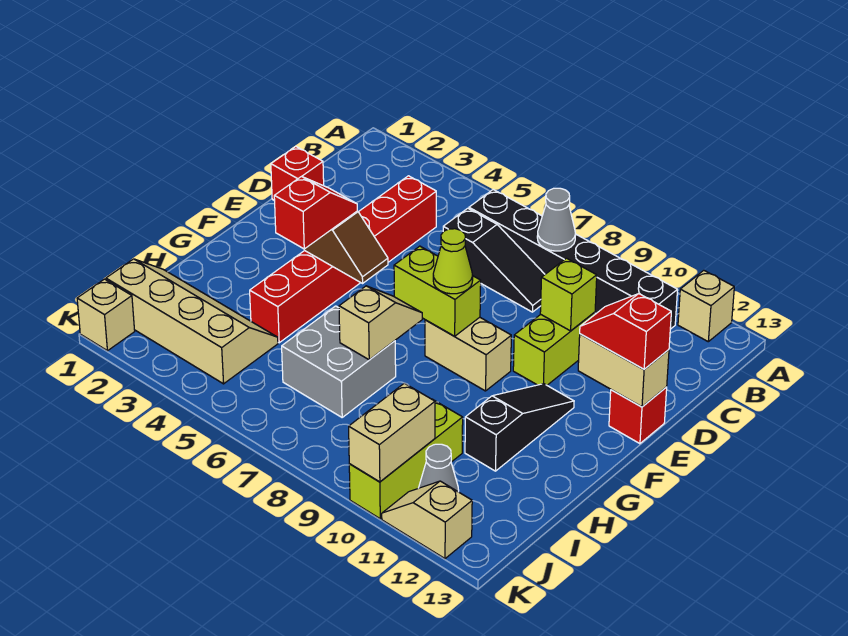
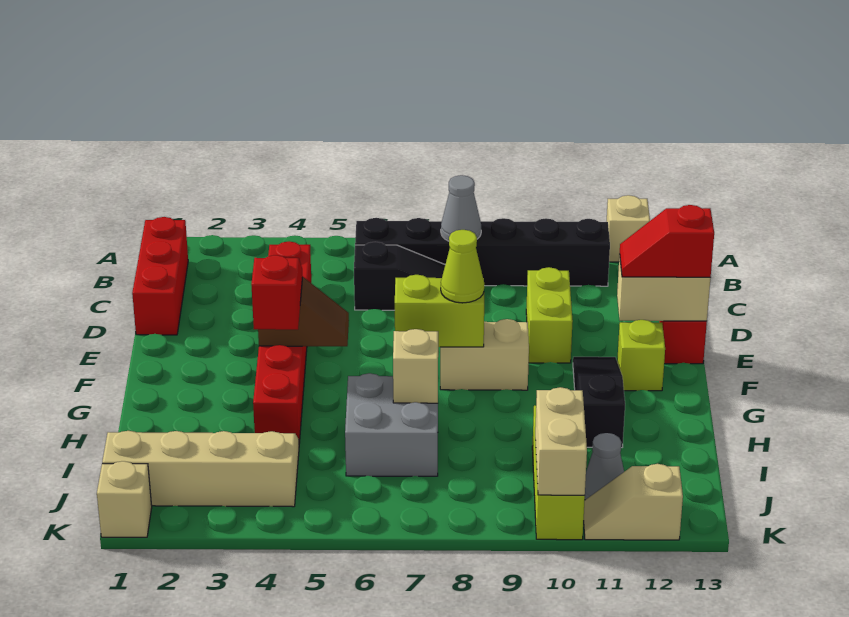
red brick D1 level 1 -> red brick B1:D1 level 1
lime brick D10 level 2 -> lime brick F12 level 1

